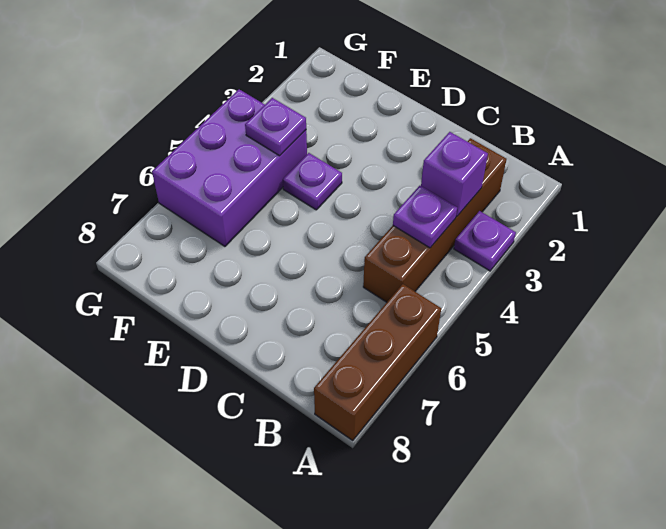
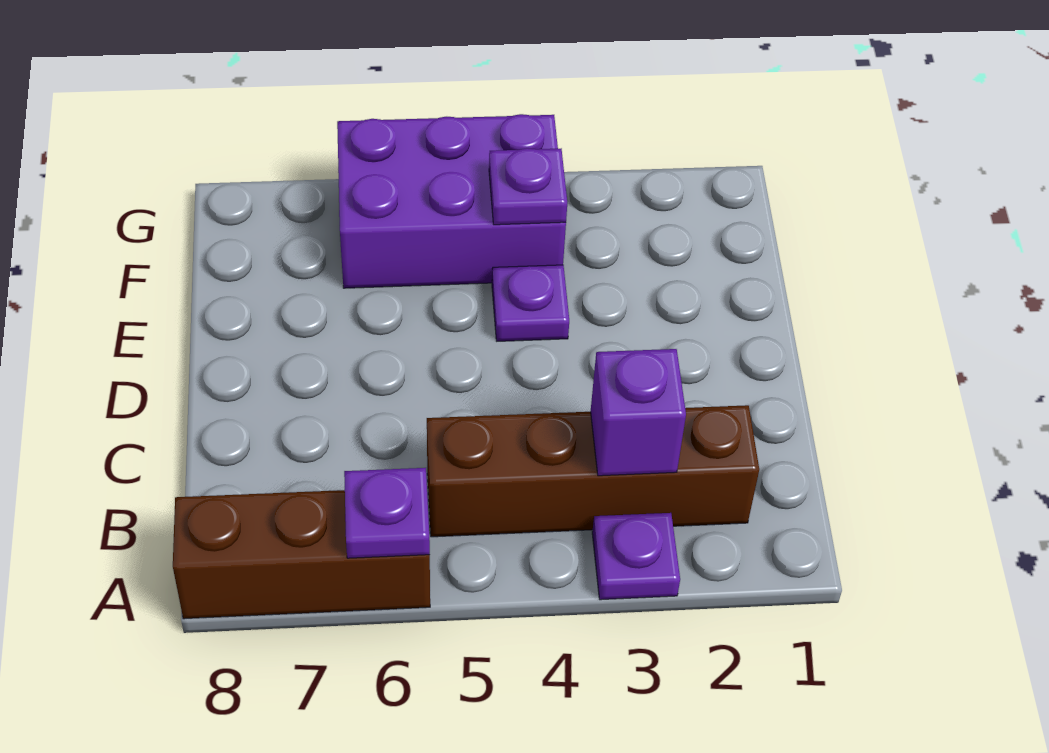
purple plate B4 level 2 -> purple plate A6 level 2

